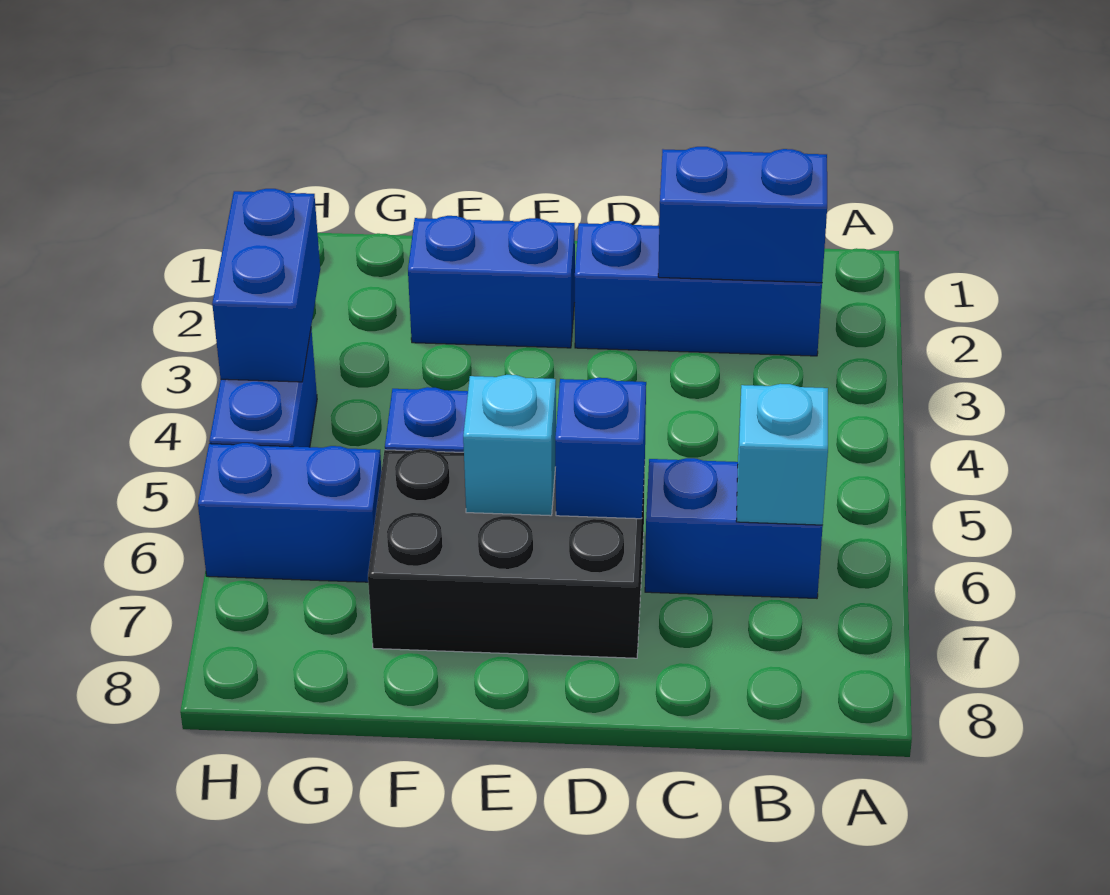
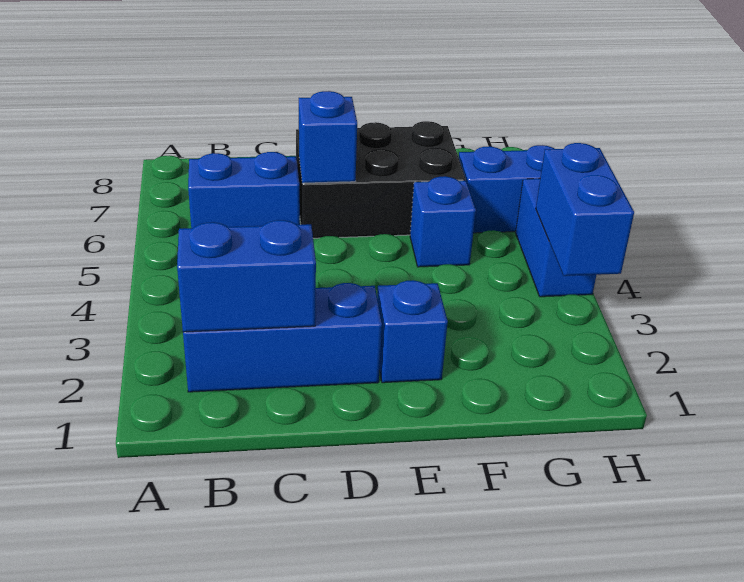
cyan brick B6 level 2 -> none
blue brick E2:F2 level 1 -> blue brick E2 level 1
cyan brick E6 level 2 -> none

